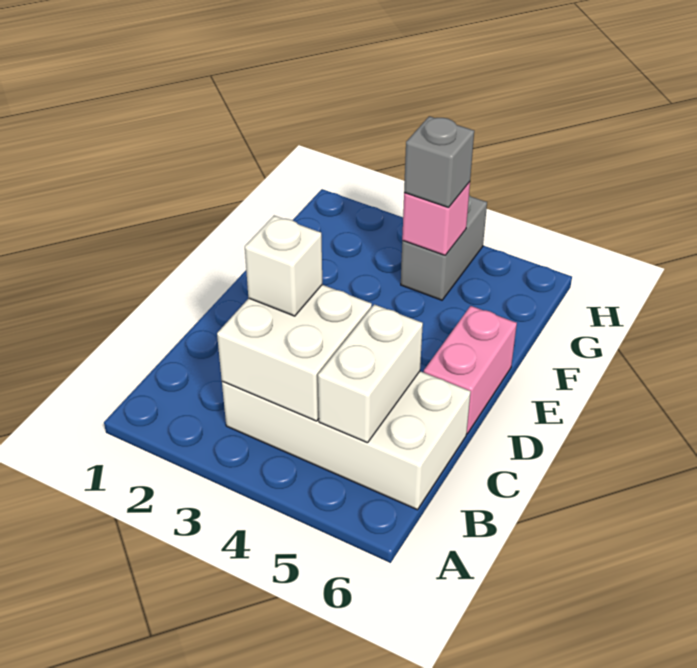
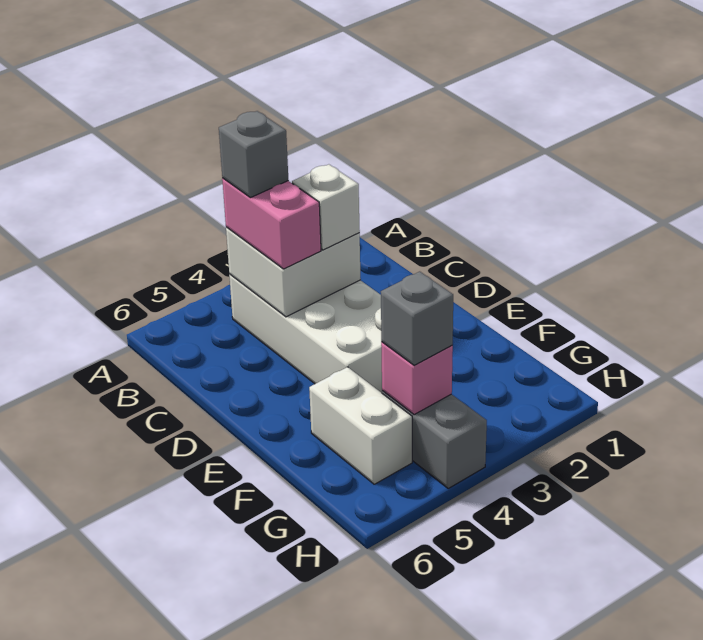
white brick B3:C6 level 1 -> white brick B3:E4 level 1
none -> grey brick B4 level 4
white brick B5:C5 level 2 -> white brick F5:G5 level 1
pink brick D6:E6 level 1 -> pink brick B4:C4 level 3

